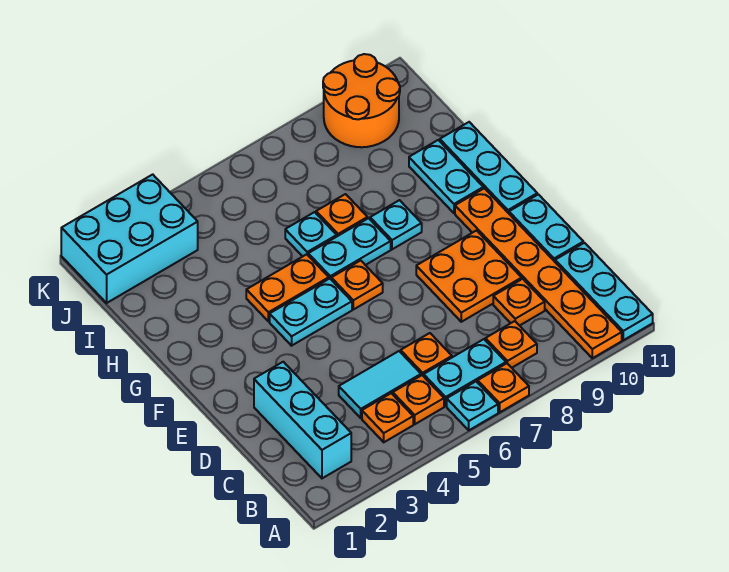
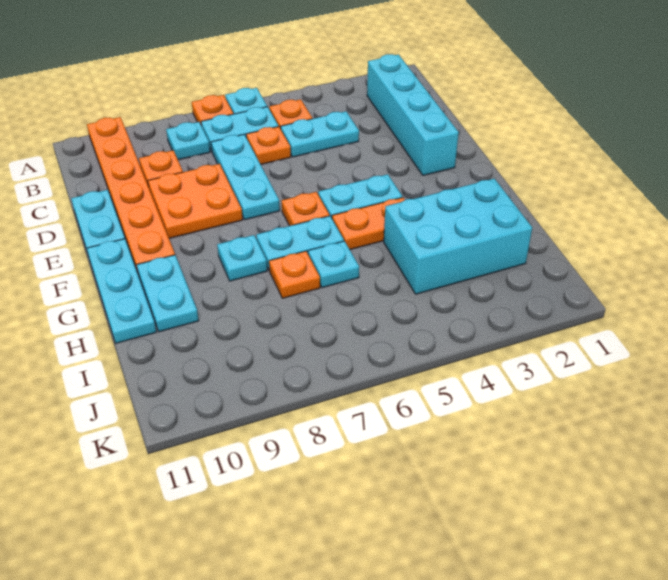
cyan plate A11:C11 level 1 -> cyan plate C7:E7 level 1
cyan brick B2:D2 level 1 -> cyan brick B2:E2 level 1
orange plate B4 level 1 -> none
orange plate B8 level 1 -> cyan plate B8 level 1
cyan tile C4:C5 level 1 -> cyan plate C4:C5 level 1
cyan brick J1:K3 level 1 -> cyan brick H2:I4 level 1
orange round brick J9:K10 level 1 -> none

